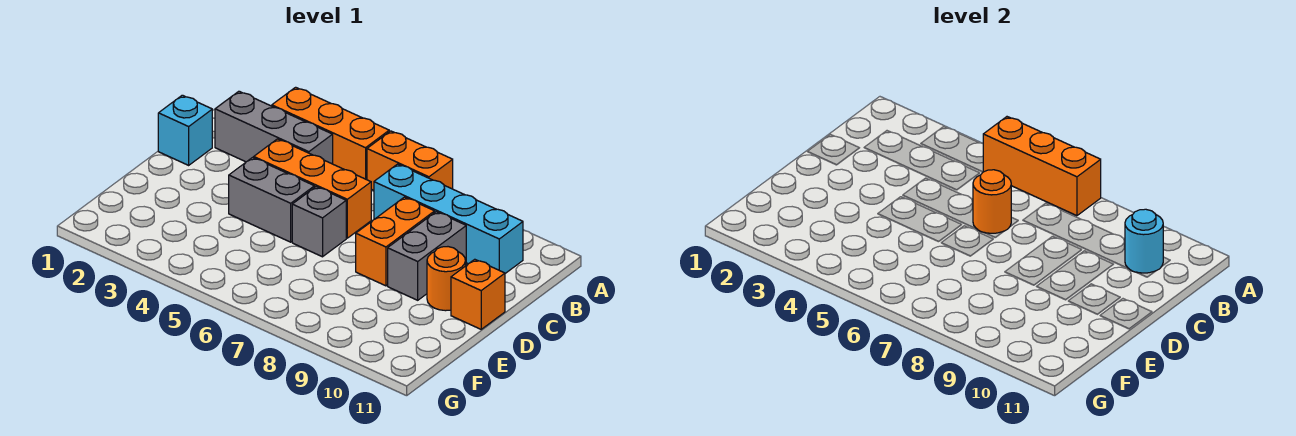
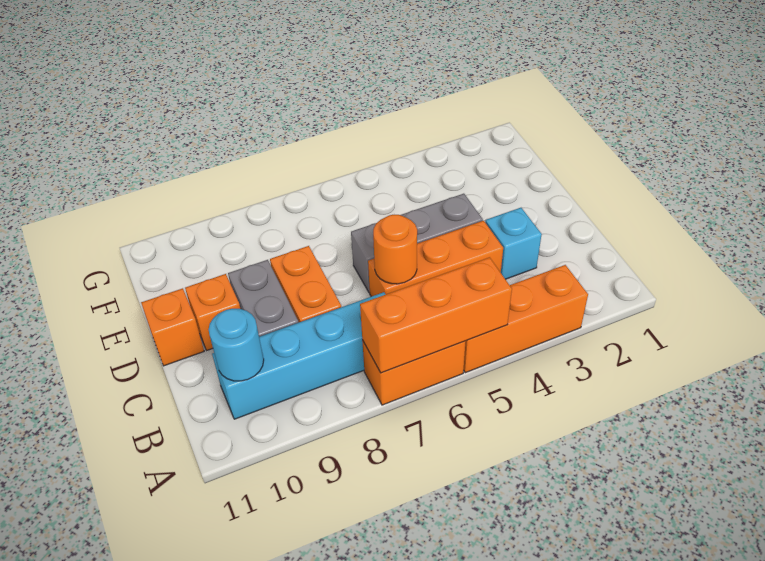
grey brick B2:B4 level 1 -> none
cyan brick C1 level 1 -> cyan brick C3 level 1
orange round brick D10 level 1 -> orange brick D10 level 1

